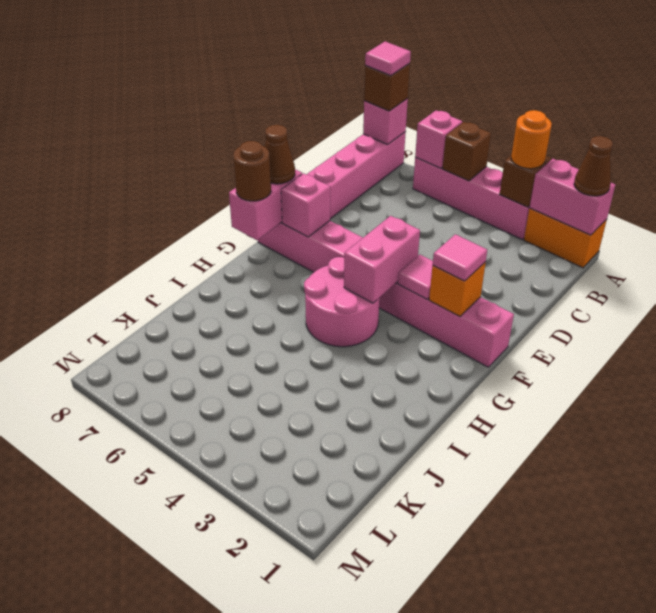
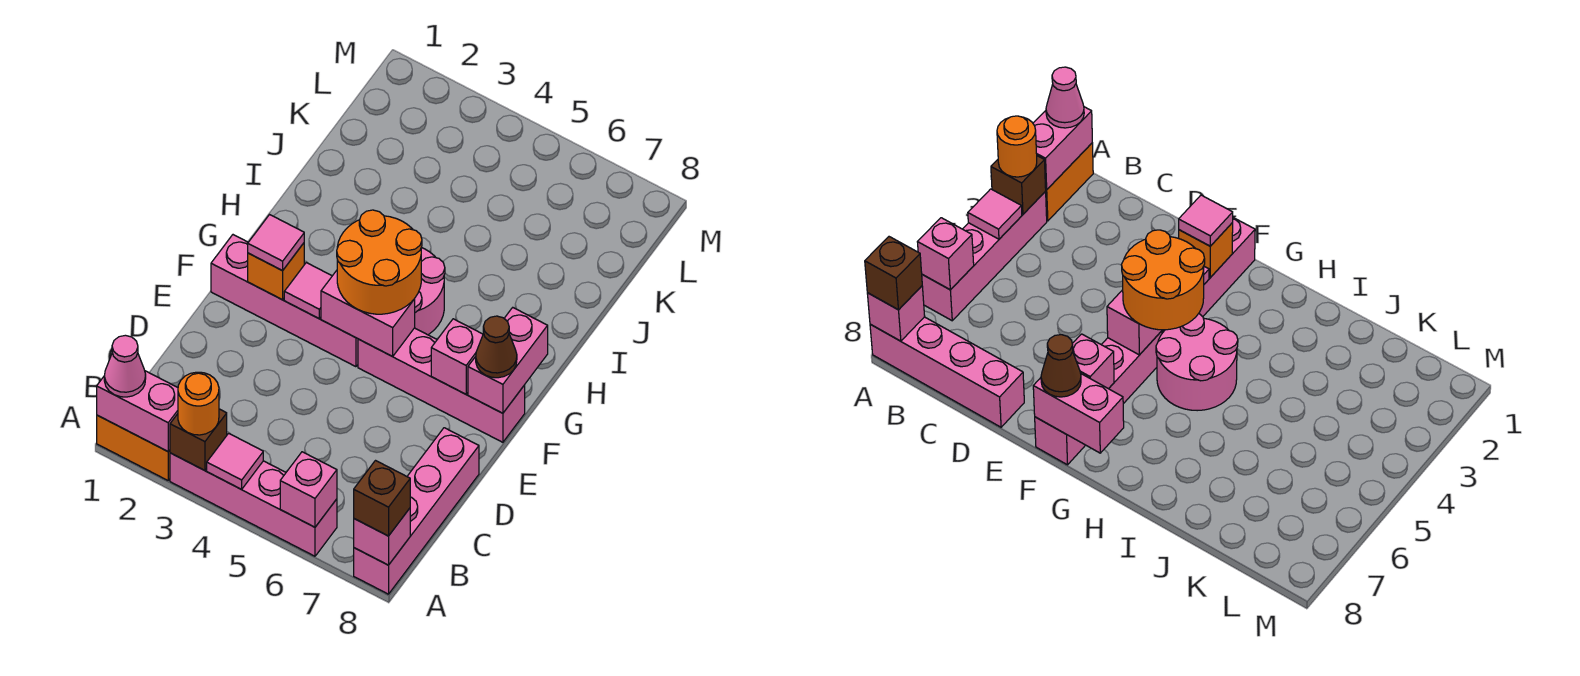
brown cone A1 level 3 -> pink cone A1 level 3
brown brick A5 level 2 -> none
pink tile A8 level 4 -> pink tile A4 level 2
pink brick F4:G4 level 2 -> pink brick F4:F5 level 2
none -> orange round brick F4:G5 level 3
brown round brick G8 level 3 -> none

